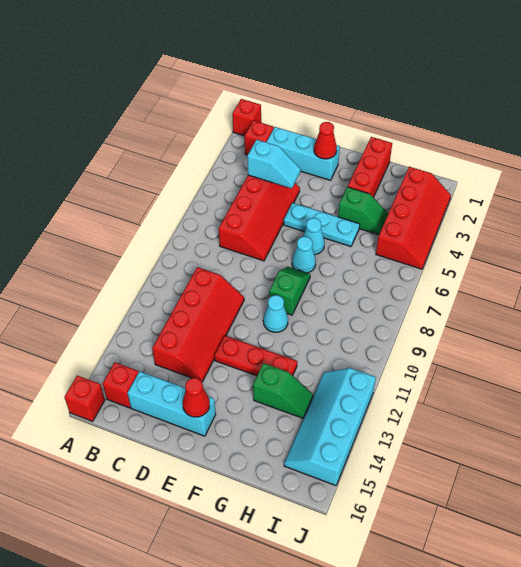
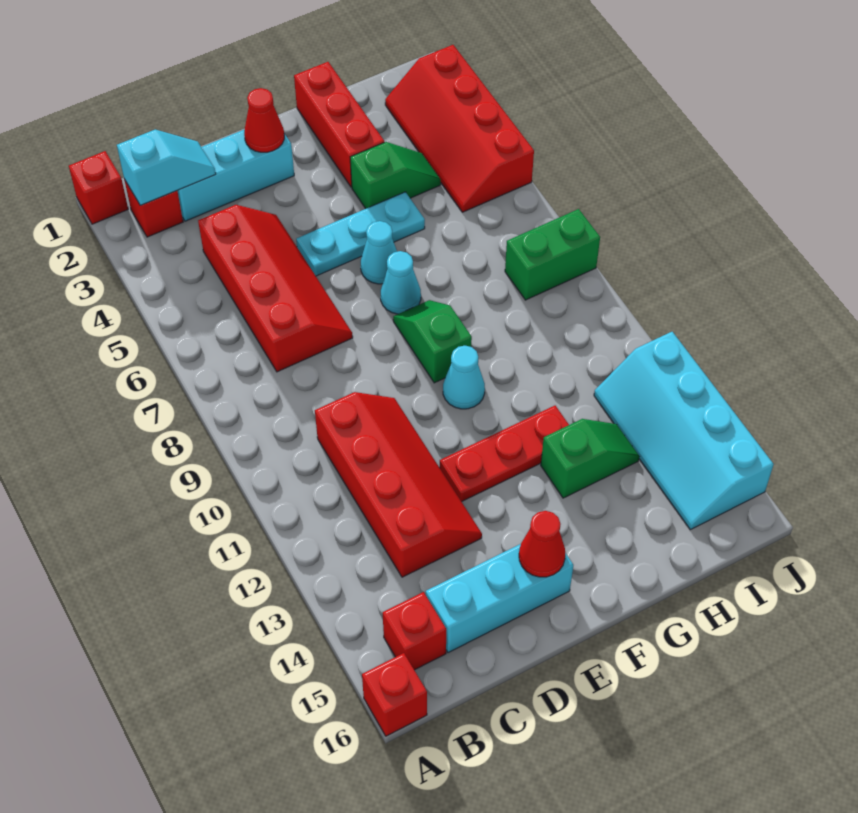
cyan slope C4:D4 level 2 top C -> cyan slope B2:C2 level 2 top B
red slope I2:J5 level 1 top I -> red slope I2:J5 level 1 top J
none -> green brick I8:J8 level 1

